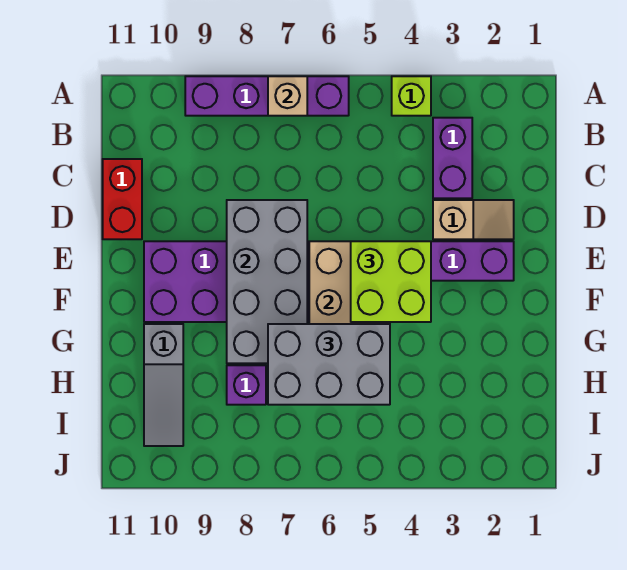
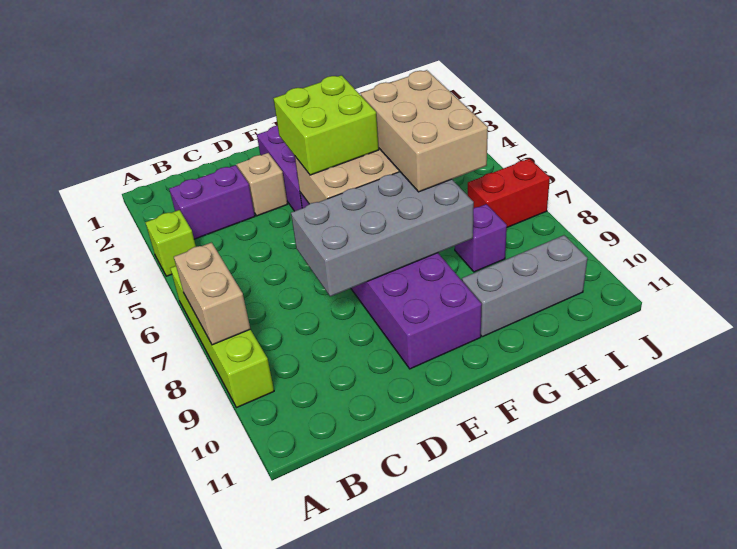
purple brick A6:A9 level 1 -> lime brick A6:A9 level 1
tan brick A7 level 2 -> tan brick A7:A8 level 2
red brick C11:D11 level 1 -> red brick I7:J7 level 1
grey brick G5:H7 level 3 -> tan brick G5:H7 level 3
grey slope G10:I10 level 1 top G -> grey brick G10:I10 level 1

